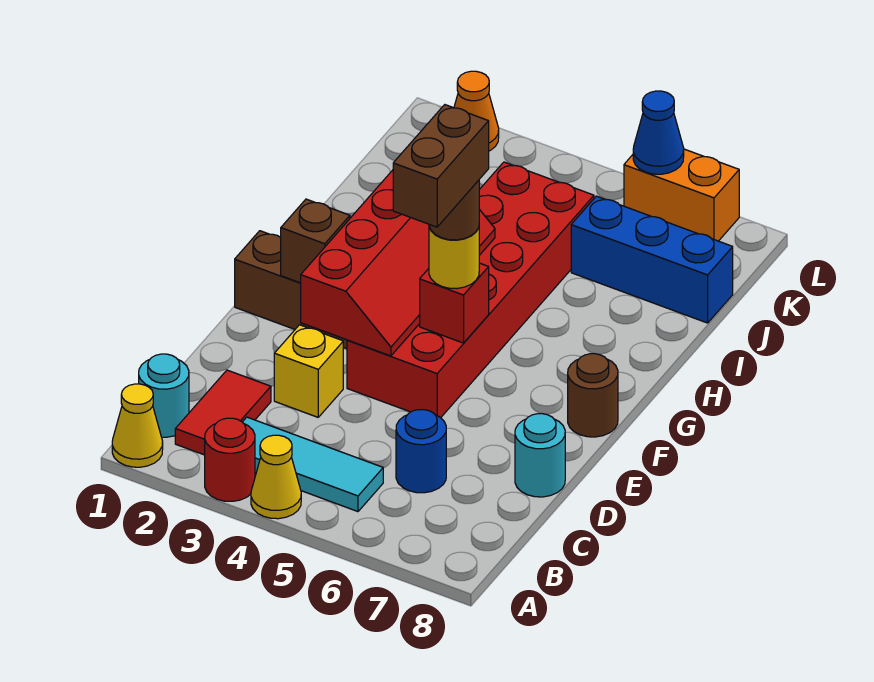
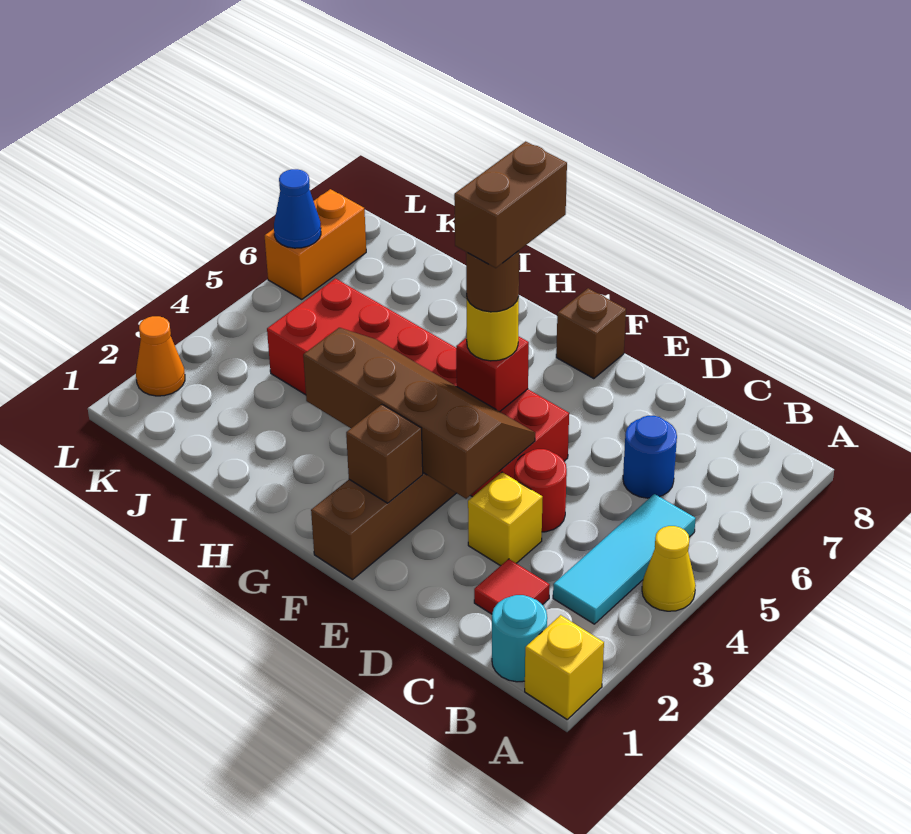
yellow cone A1 level 1 -> yellow brick A1 level 1
red round brick A3 level 1 -> red round brick D4 level 1
red tile B2:C2 level 1 -> red tile C2 level 1
cyan round brick D8 level 1 -> none
red slope E3:H4 level 2 top 3 -> brown slope E3:H4 level 2 top 3
brown brick E5:F5 level 5 -> brown brick F5:F6 level 5
brown round brick F8 level 1 -> brown brick F8 level 1
blue brick J6:J8 level 1 -> none

